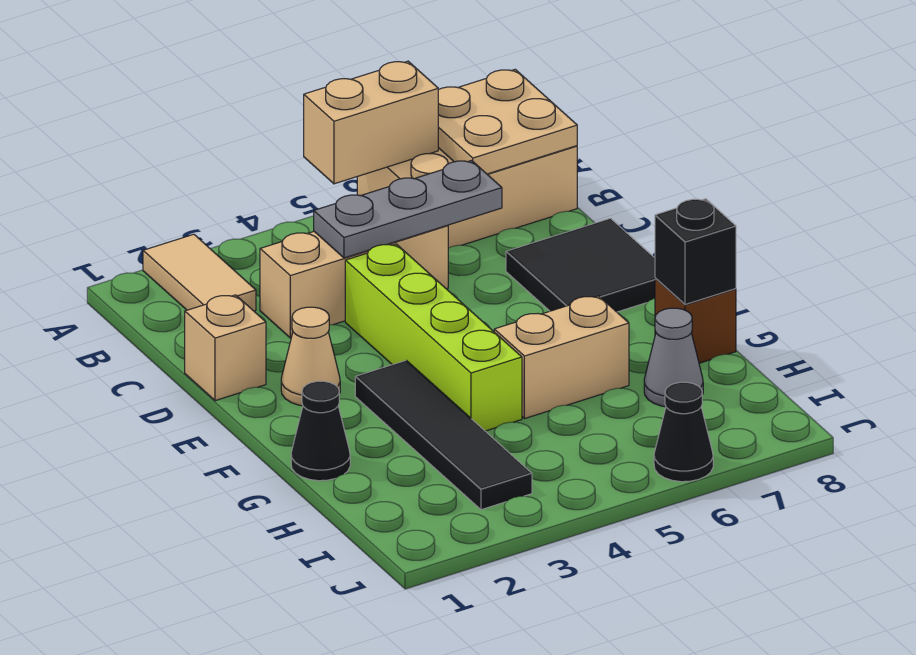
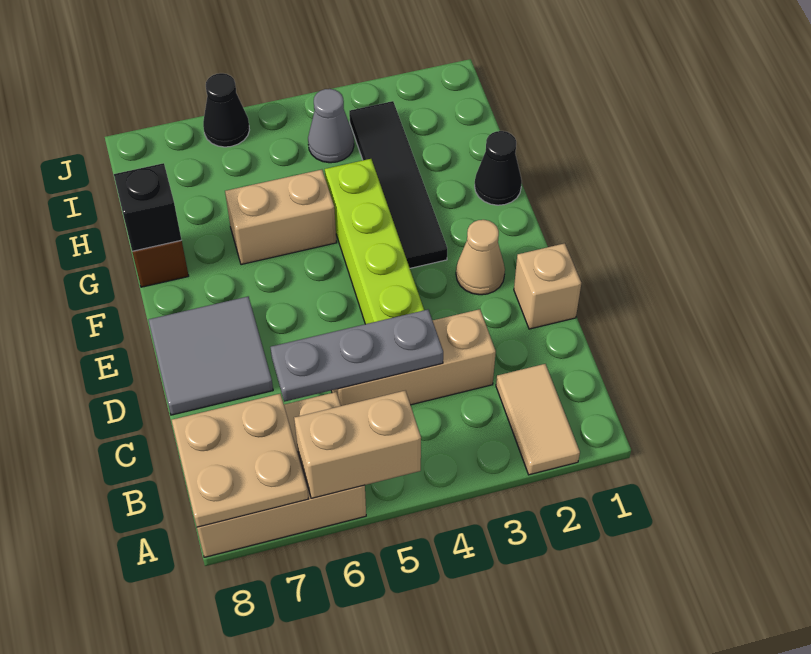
black tile D7:E8 level 1 -> grey tile D7:E8 level 1
grey cone H7 level 1 -> grey cone I4 level 1

